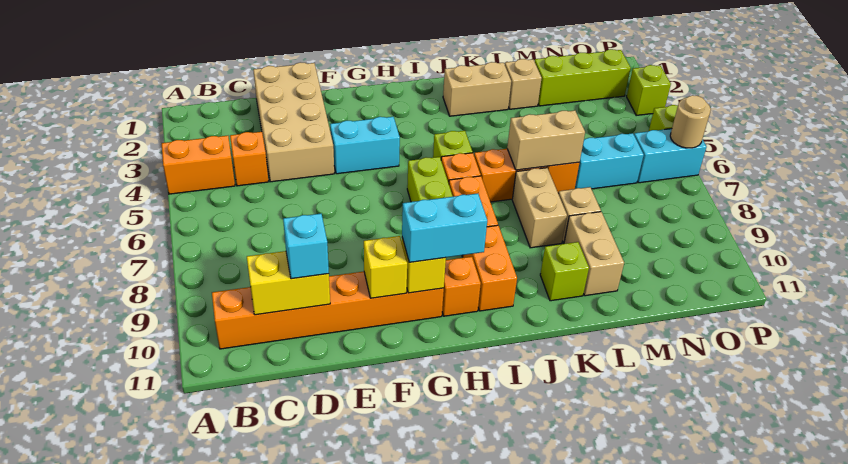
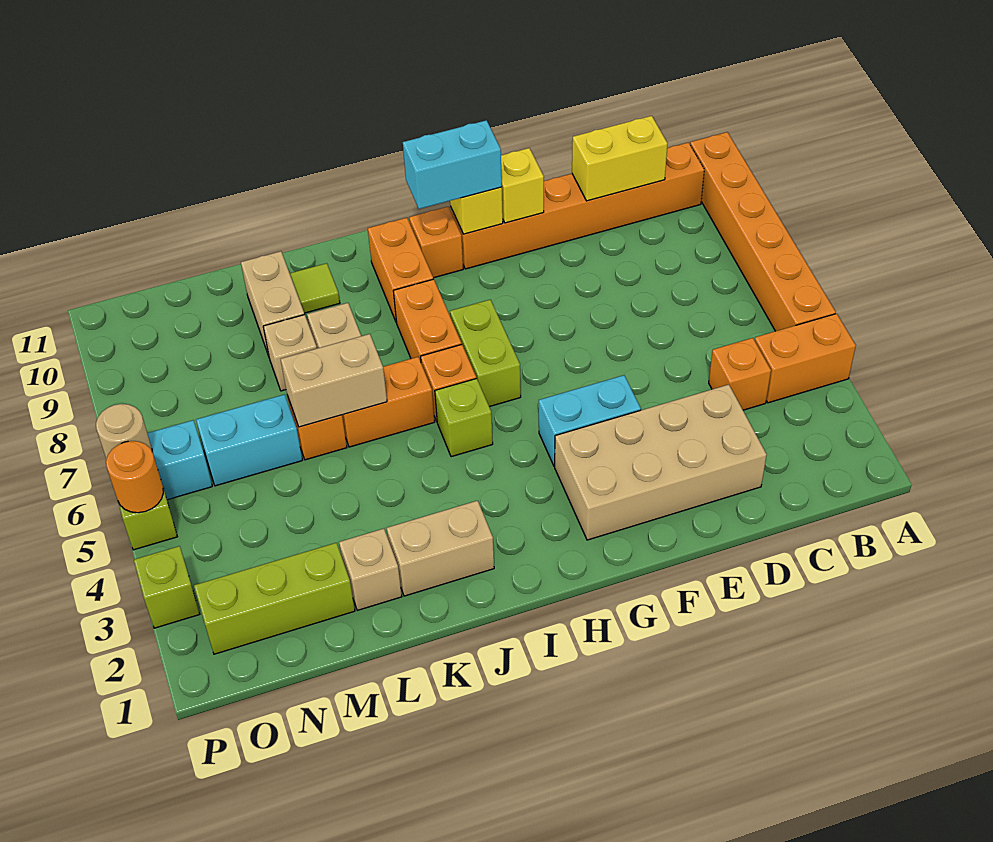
none -> orange brick A5:A10 level 1
tan brick D1:E4 level 1 -> tan brick D2:G3 level 1
cyan brick D10 level 3 -> none
lime brick K10 level 1 -> lime tile K10 level 1
none -> orange round brick P5 level 2

